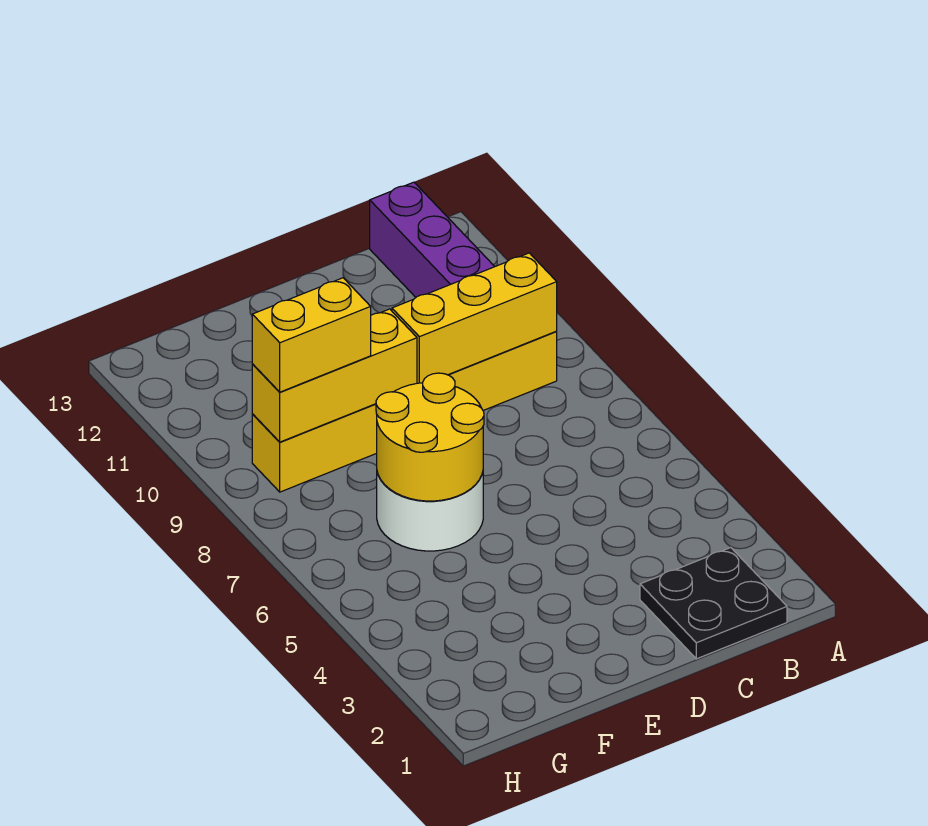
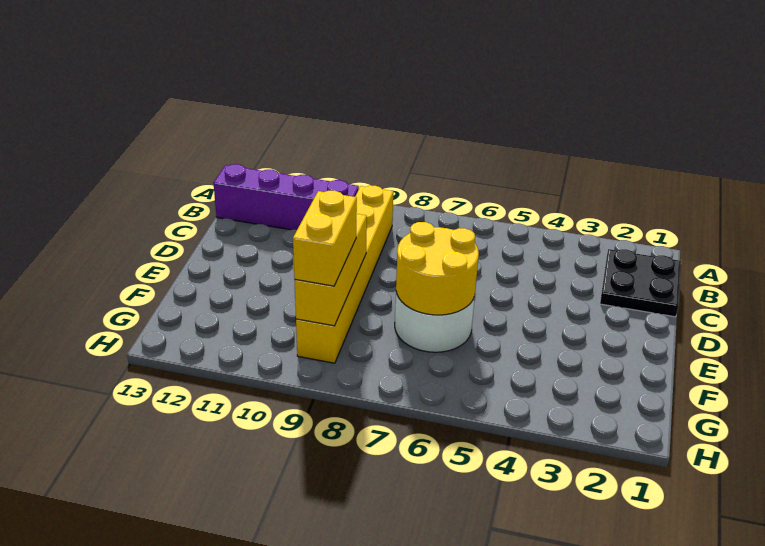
yellow brick B9:D9 level 2 -> none

